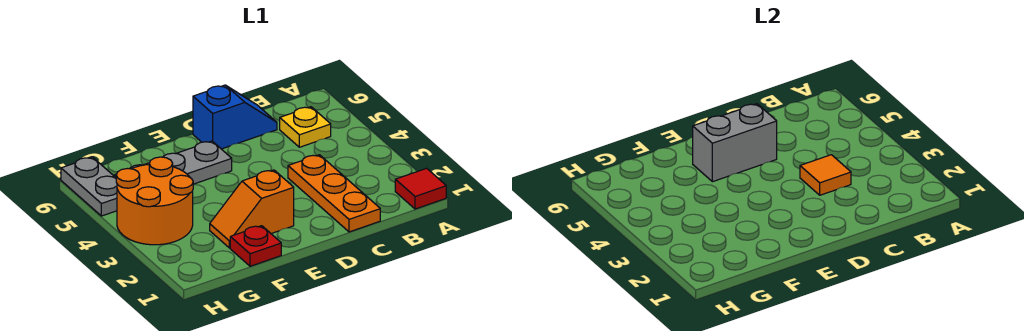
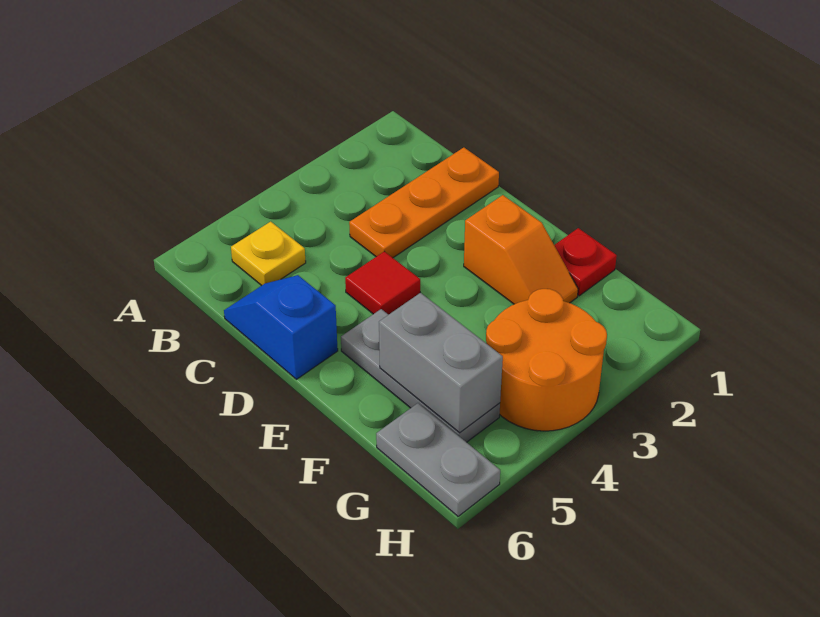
red tile A1 level 1 -> red tile D4 level 1
orange tile C3 level 2 -> none
grey brick D5:E5 level 2 -> grey brick F5:G5 level 2
grey plate H5:H6 level 1 -> grey plate G6:H6 level 1

